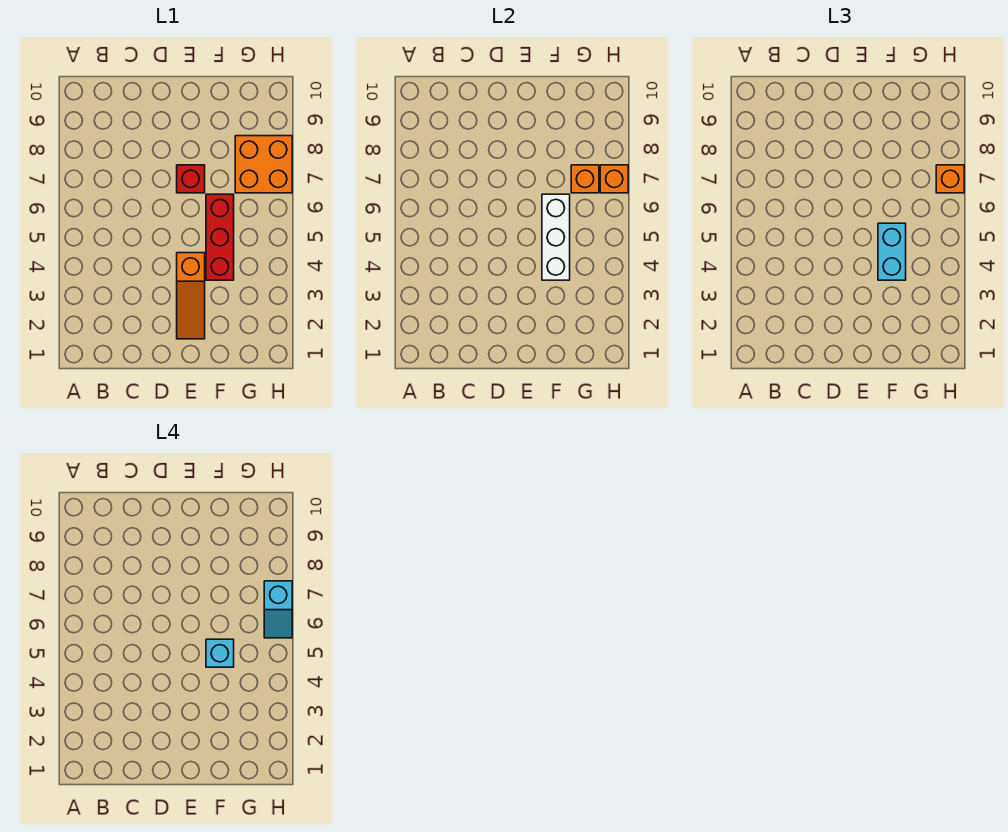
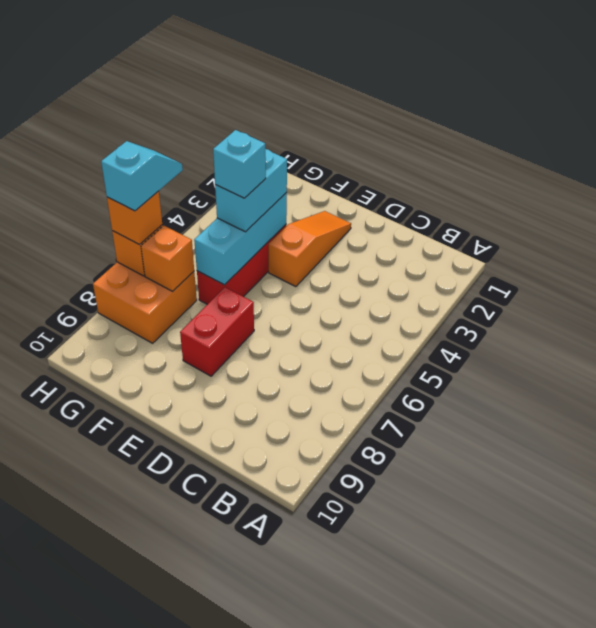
red brick E7 level 1 -> red brick E7:E8 level 1
white brick F4:F6 level 2 -> cyan brick F4:F6 level 2

